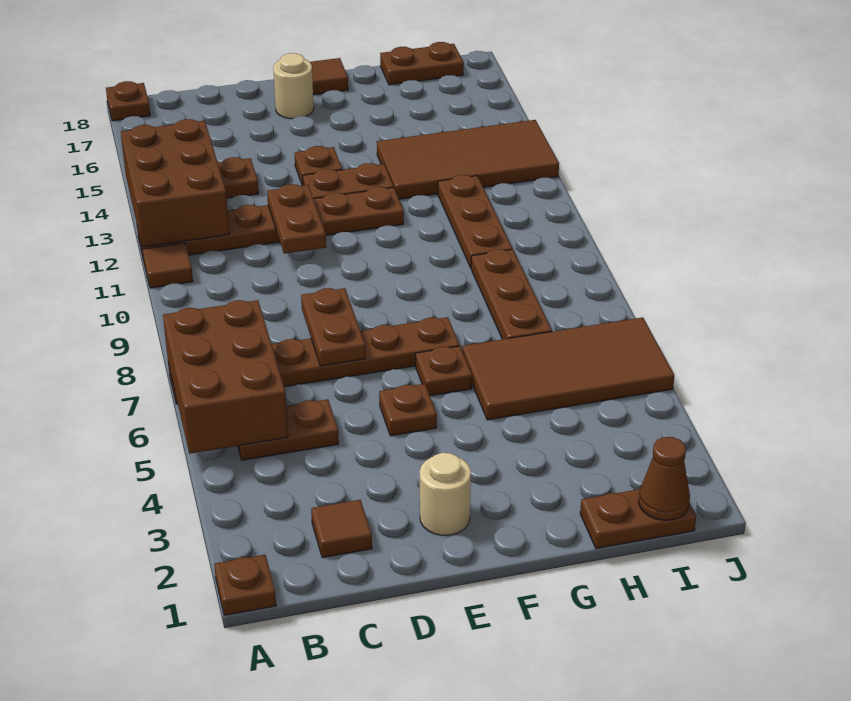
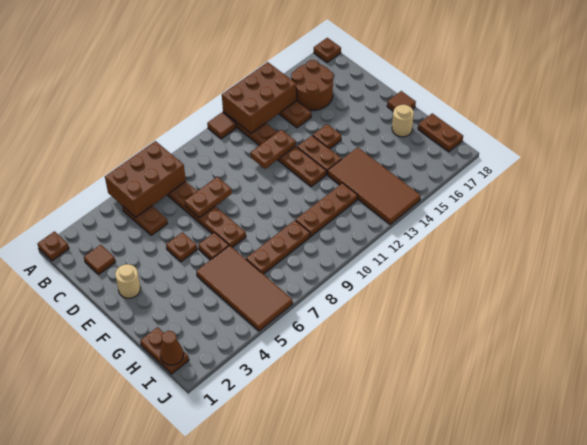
none -> brown round brick B15:C16 level 1
tan round brick E17 level 1 -> tan round brick G17 level 1

